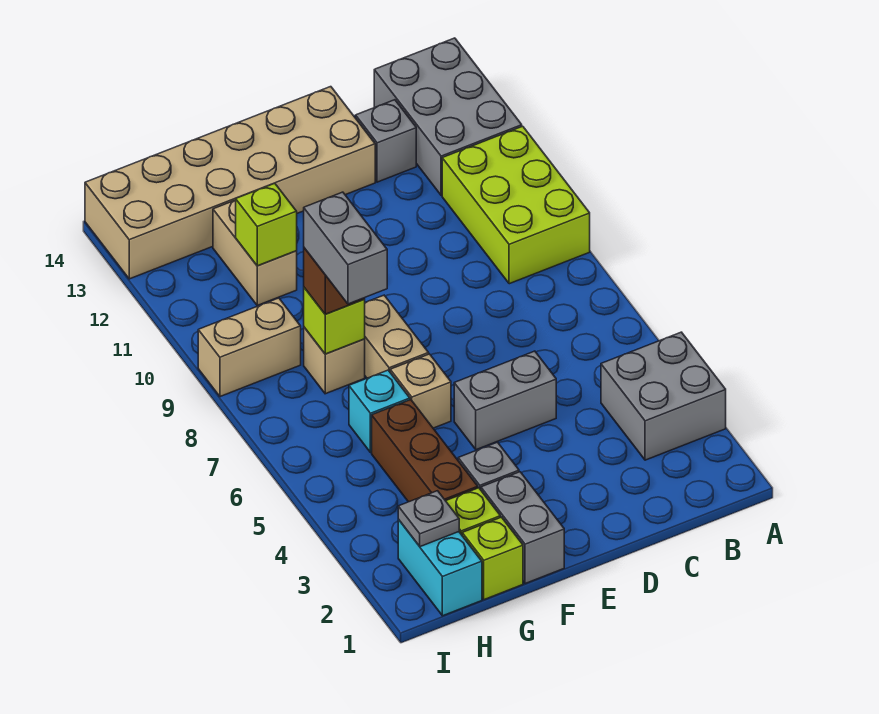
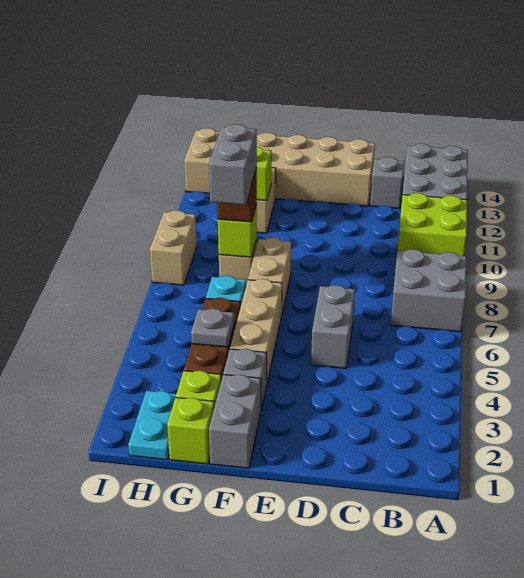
grey brick A3:B4 level 1 -> grey brick A7:B8 level 1
lime brick A9:B11 level 1 -> lime brick A10:B11 level 1
grey brick D5:E5 level 1 -> grey brick D5:D6 level 1
tan brick F6 level 1 -> tan brick F4:F6 level 1
cyan brick H1:H2 level 1 -> cyan plate H1:H2 level 1
grey plate H2 level 2 -> grey plate G4 level 2
tan brick H9:I9 level 1 -> tan brick I8:I9 level 1

